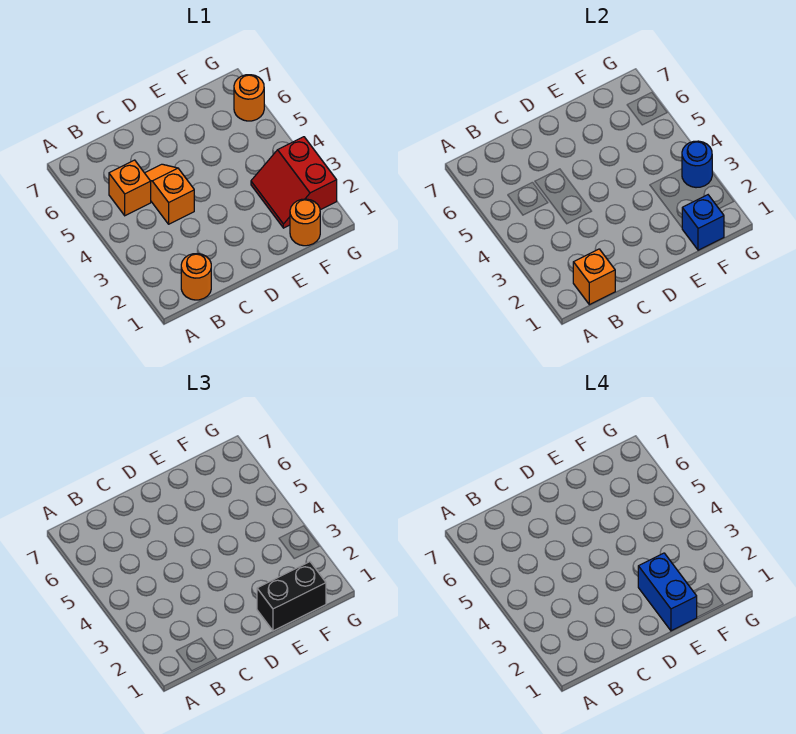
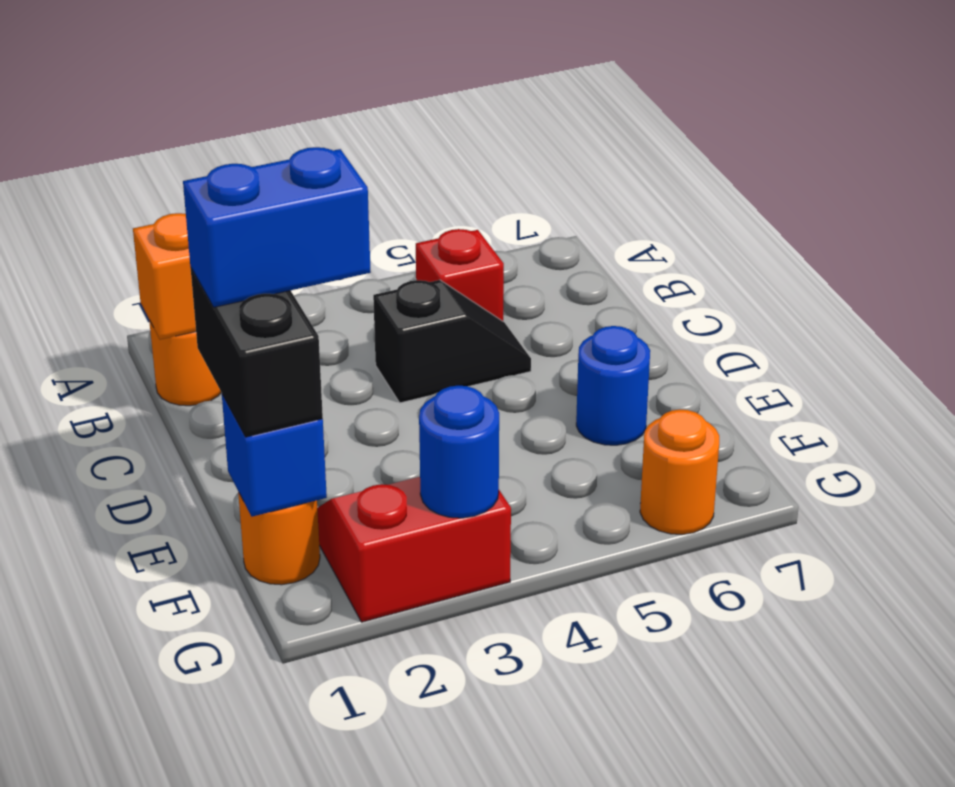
orange brick B5 level 1 -> red brick B5 level 1
orange slope C4:C5 level 1 top 4 -> black slope C4:C5 level 1 top 4
none -> blue round brick E6 level 1

